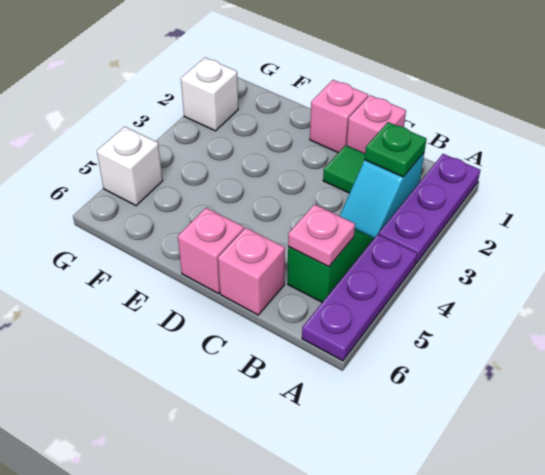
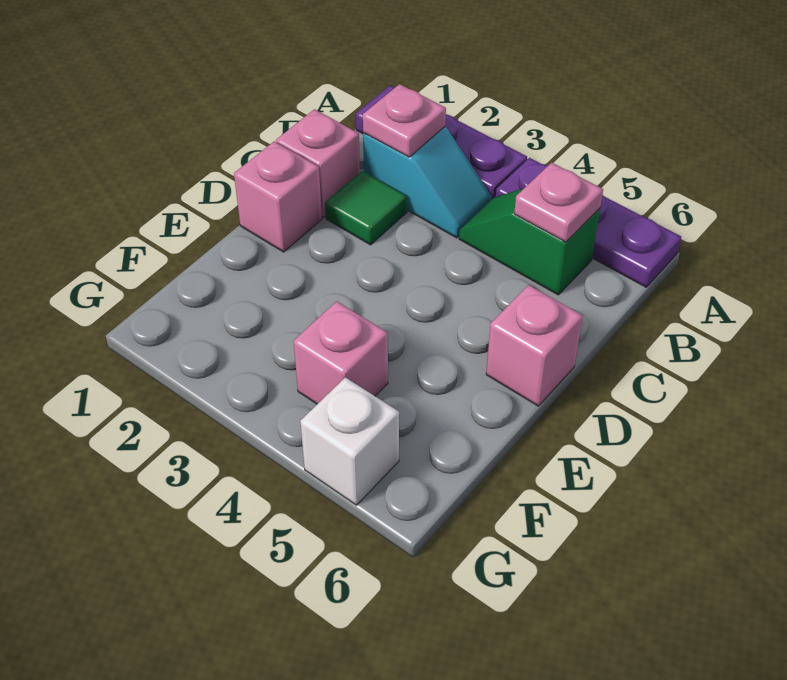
green plate B2 level 2 -> pink plate B2 level 2
pink brick C6 level 1 -> pink brick F4 level 1
white brick G2 level 1 -> none

